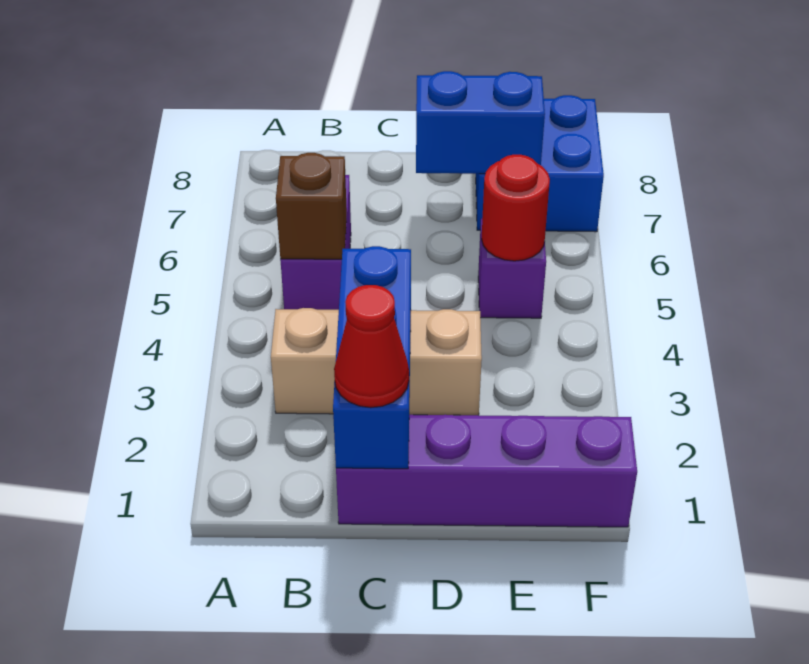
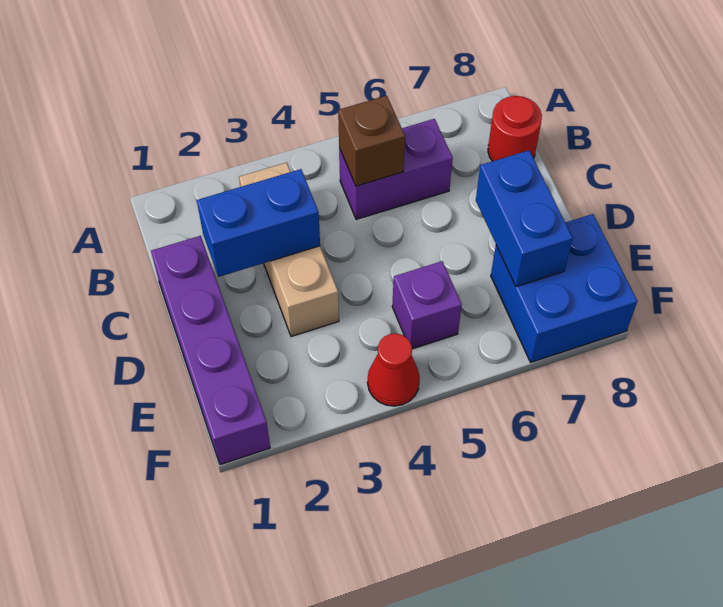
blue brick C1:C3 level 2 -> blue brick C2:C3 level 2
red cone C1 level 3 -> red cone F4 level 1
red round brick E5 level 2 -> red round brick B8 level 1

